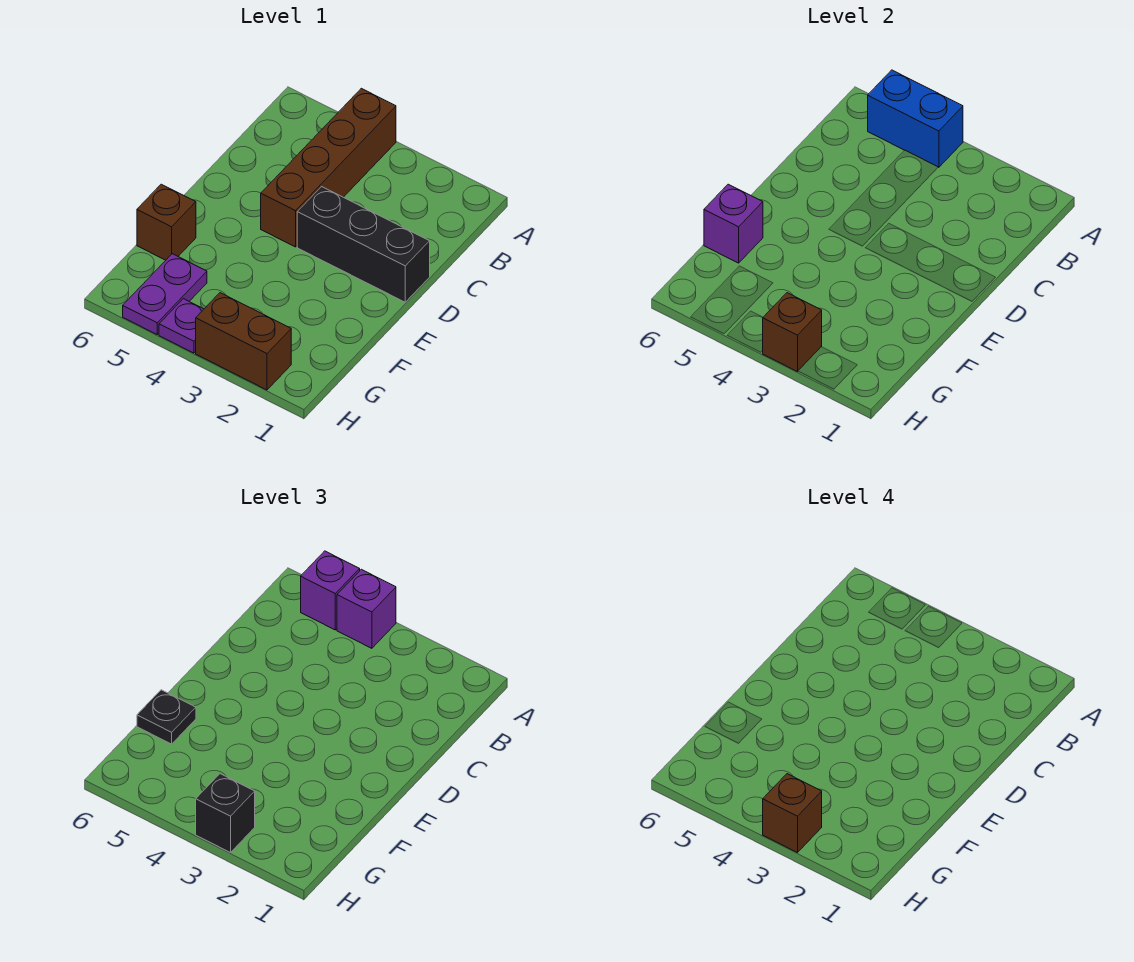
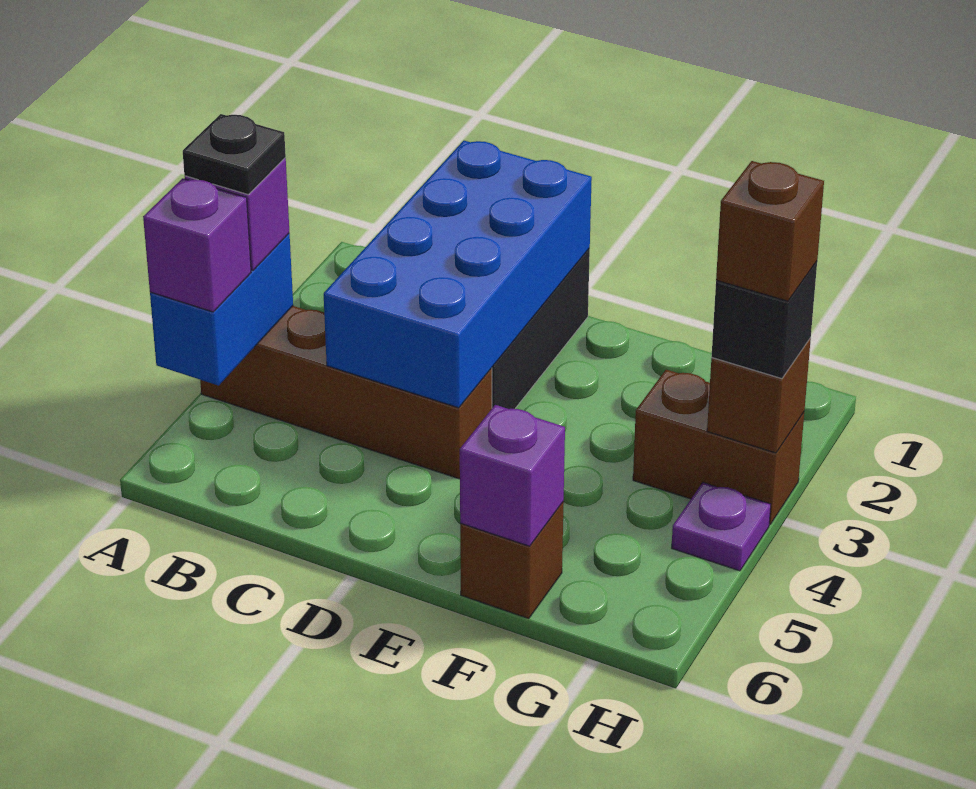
none -> blue brick C1:D4 level 2
black plate F6 level 3 -> black plate A4 level 4
purple plate G5:H5 level 1 -> none
brown brick H2:H3 level 1 -> brown brick G3:H3 level 1

